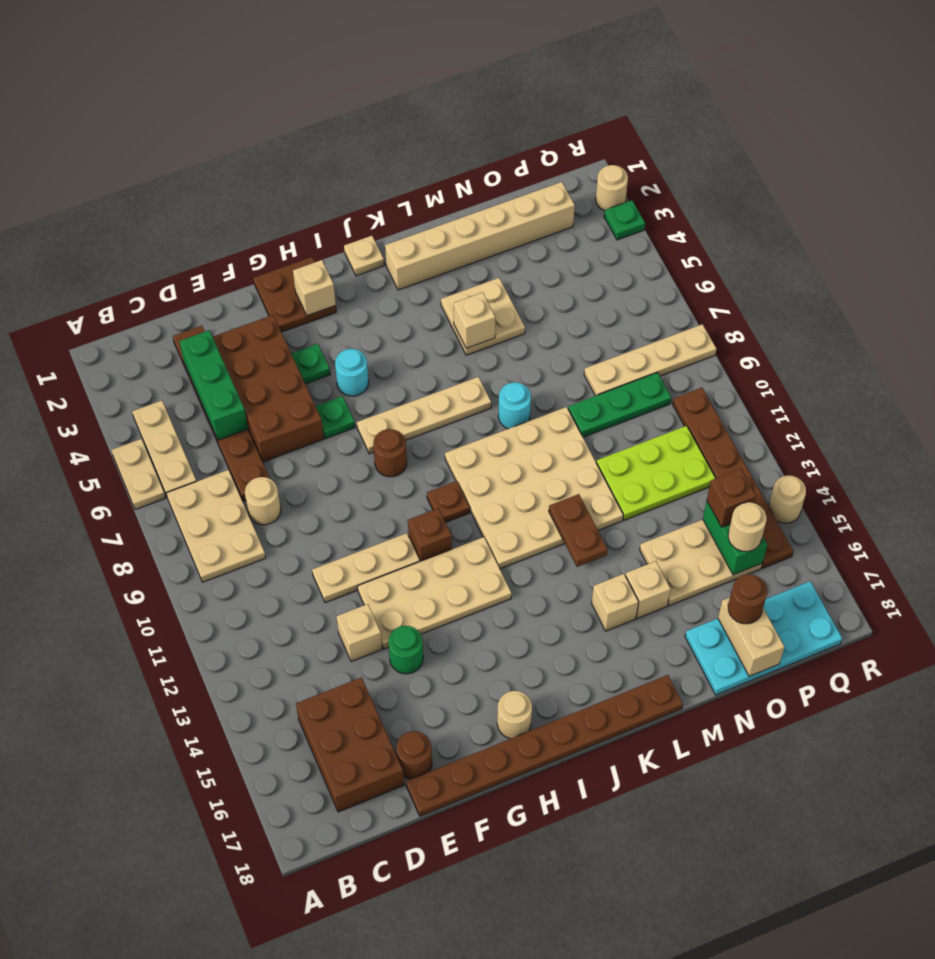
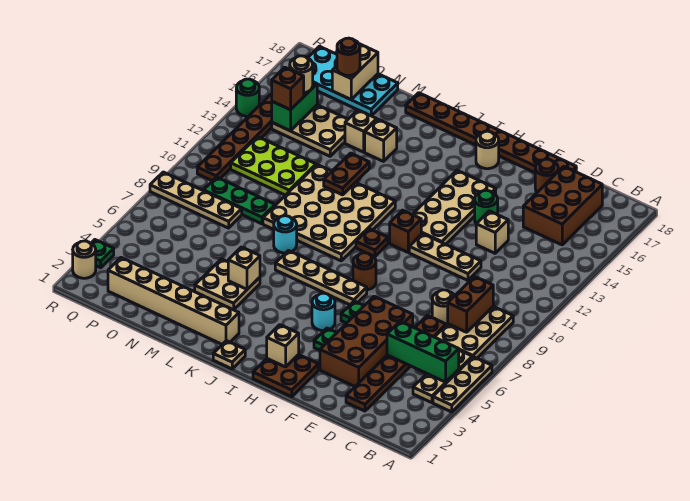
tan plate A5:A6 level 1 -> tan plate A4:A6 level 1
none -> brown brick C8:C9 level 2
green brick D3:D5 level 2 -> green brick B5:D5 level 2
tan plate F12:I13 level 1 -> tan plate G12:H15 level 1
tan round brick R14 level 1 -> green round brick R14 level 1

